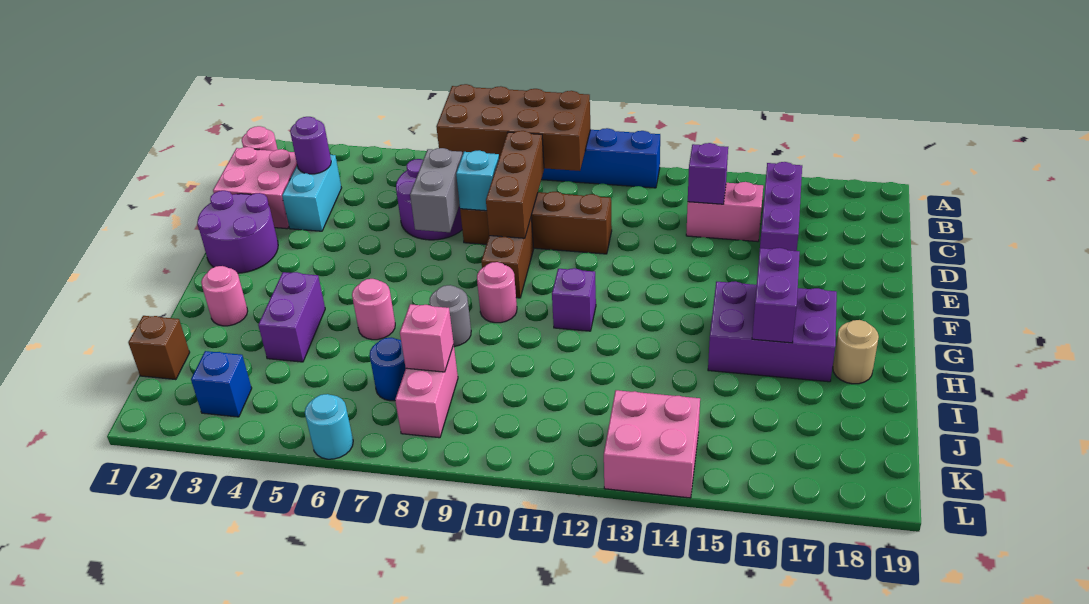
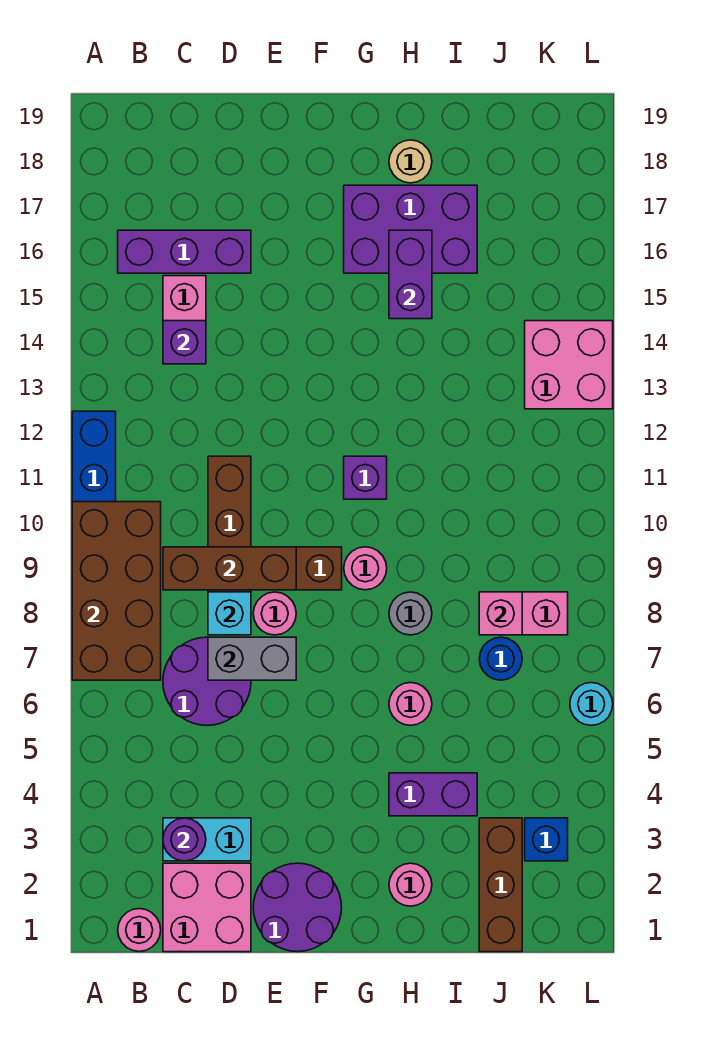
none -> pink round brick E8 level 1
purple brick G15:H17 level 1 -> purple brick G16:I17 level 1
purple brick G16:H16 level 2 -> purple brick H15:H16 level 2
brown brick J1 level 1 -> brown brick J1:J3 level 1

